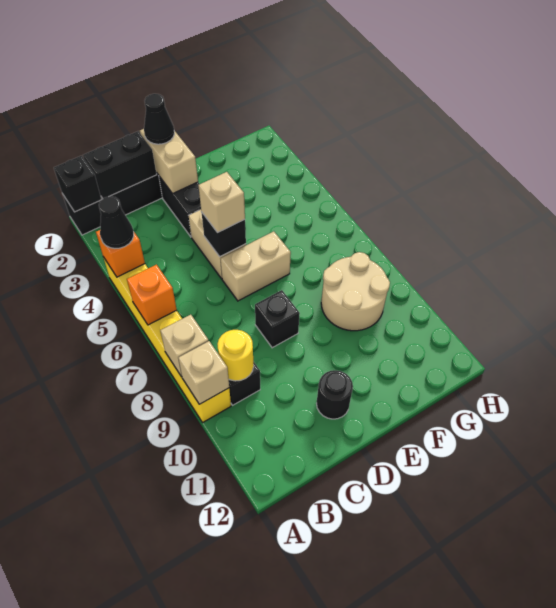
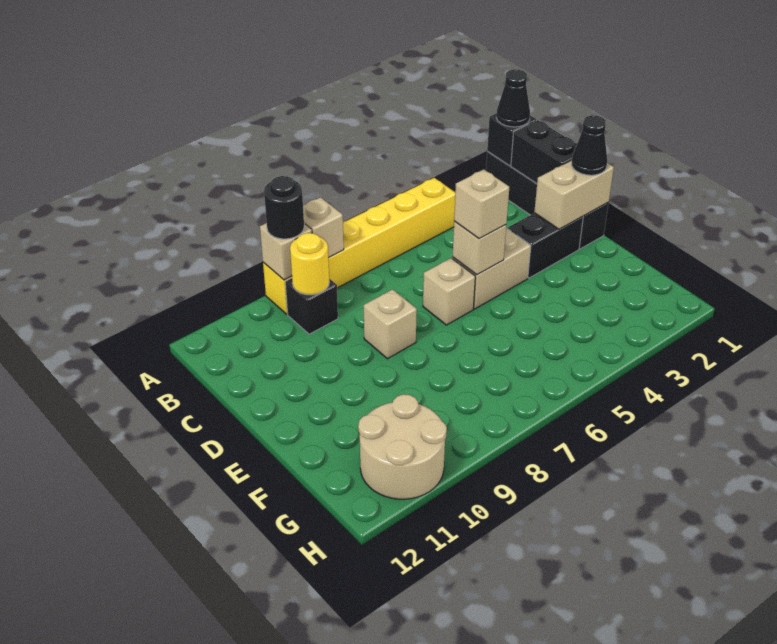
orange brick A4 level 2 -> none
black cone A4 level 3 -> black cone A1 level 3
orange brick A6 level 2 -> none
black brick D5 level 2 -> tan brick D5 level 2
tan brick D6:E6 level 1 -> tan brick D6 level 1
black brick D8 level 1 -> tan brick D8 level 1
black round brick D11 level 1 -> black round brick A9 level 3
tan round brick F8:G9 level 1 -> tan round brick G10:H11 level 1

